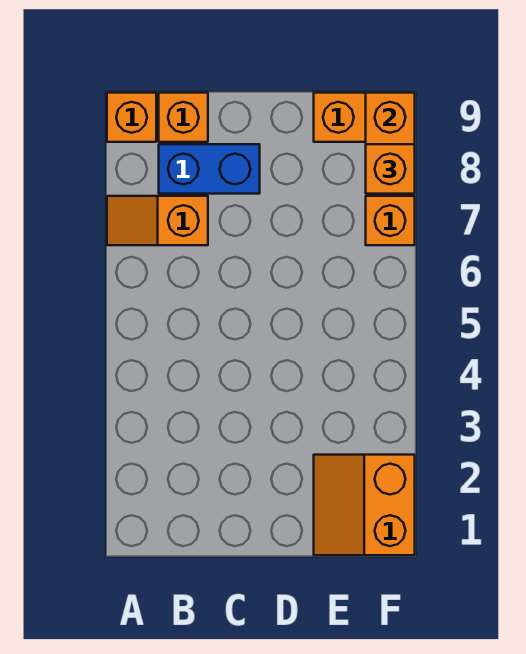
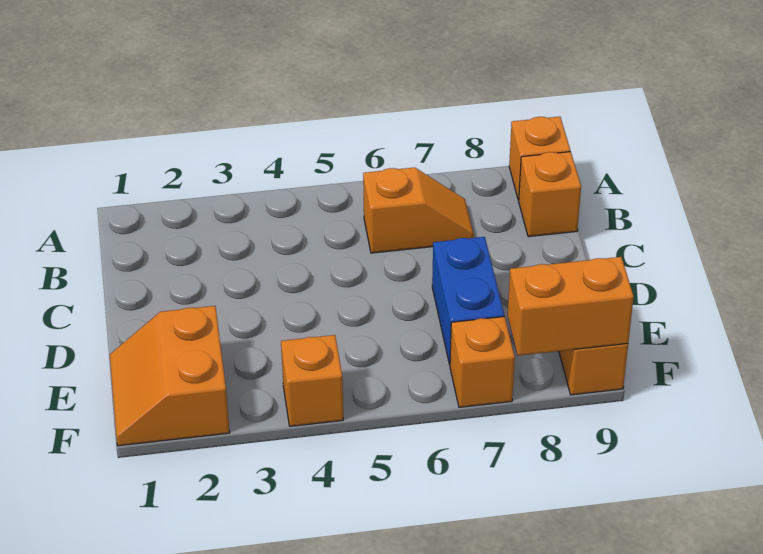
orange slope A7:B7 level 1 top B -> orange slope B6:B7 level 1 top 6
blue brick B8:C8 level 1 -> blue brick D7:E7 level 1
orange slope E1:F2 level 1 top F -> orange slope E1:F2 level 1 top 2
orange brick F8 level 3 -> orange brick F4 level 1

